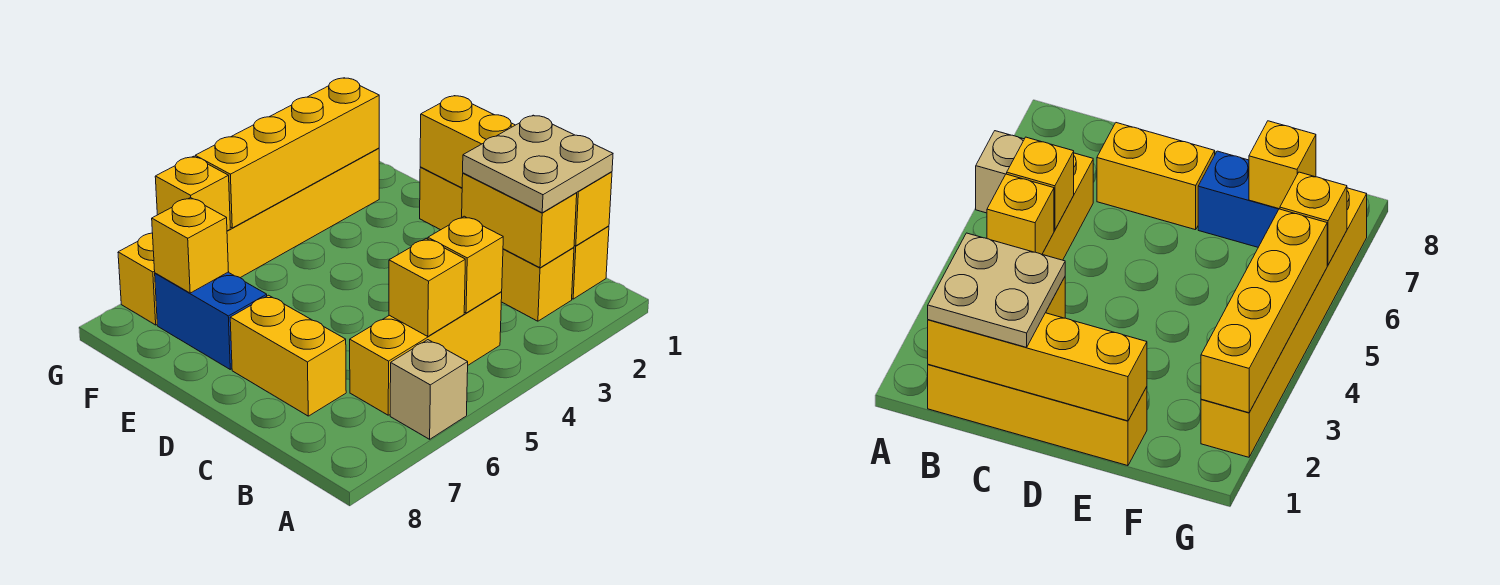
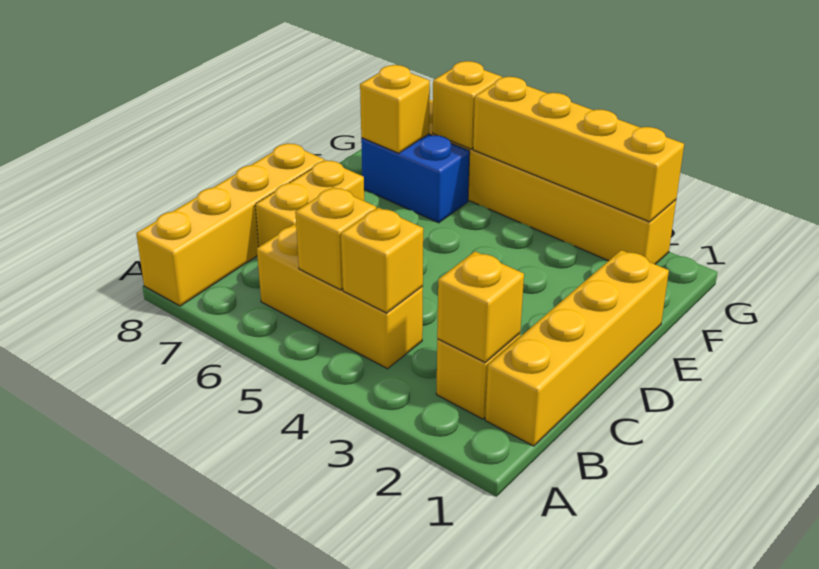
tan brick A6 level 1 -> none
yellow brick B1:E1 level 2 -> yellow brick A8:D8 level 1
tan plate B1:C2 level 3 -> none
yellow brick B2:C2 level 2 -> yellow brick B2 level 2
blue brick E7:F7 level 1 -> blue brick F6:F7 level 1

